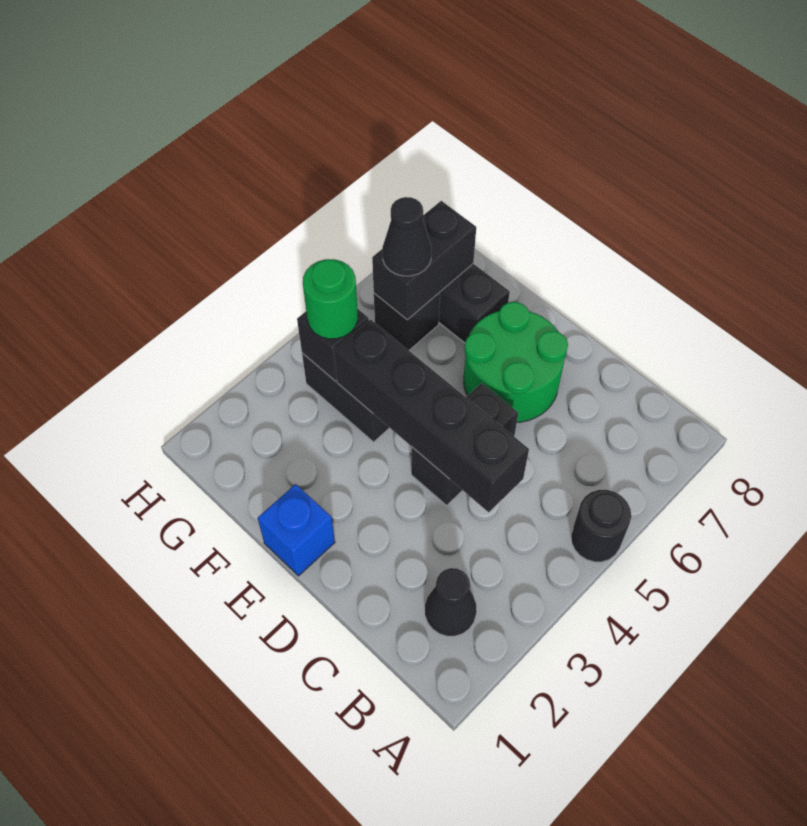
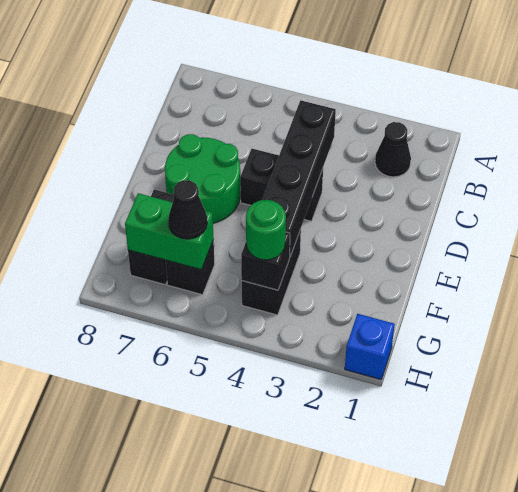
black round brick A5 level 1 -> none
blue brick E1 level 1 -> blue brick H1 level 1
black brick G6:G7 level 2 -> green brick G6:G7 level 2

